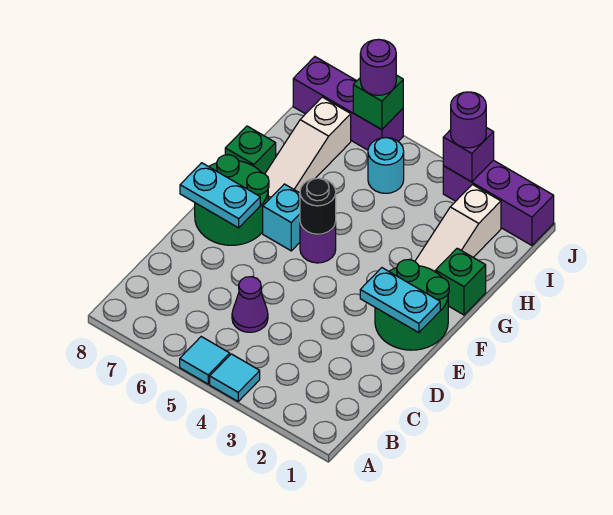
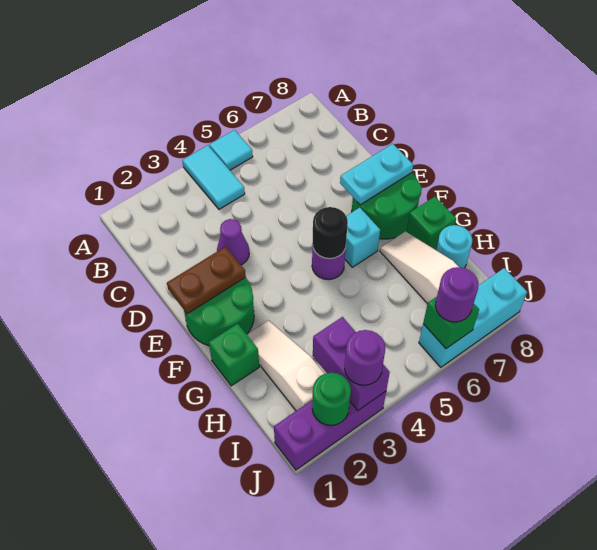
cyan tile A4 level 1 -> cyan tile A4:B4 level 1
purple cone C5 level 1 -> purple cone D3 level 1
cyan plate E1:E2 level 2 -> brown plate E1:E2 level 2
cyan round brick I5 level 1 -> cyan round brick H8 level 1
none -> green round brick J2 level 2
purple brick J3 level 2 -> purple brick I3:J3 level 2
purple brick J6:J8 level 1 -> cyan brick J6:J8 level 1

